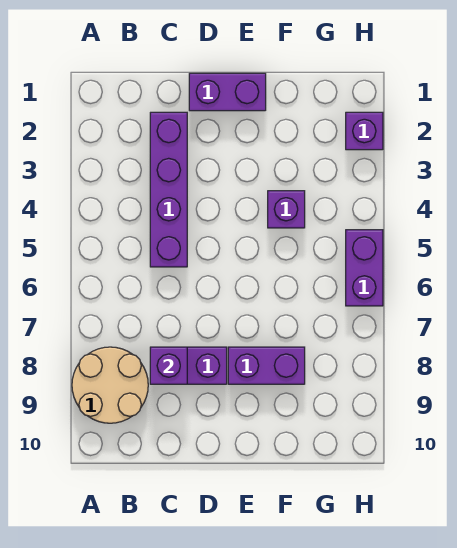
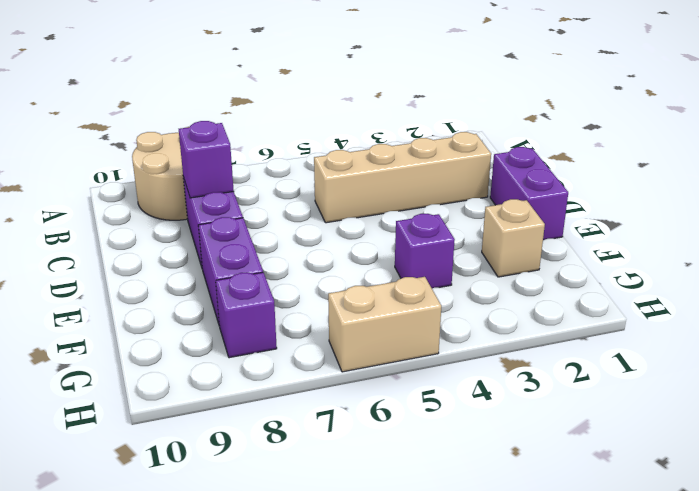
purple brick C2:C5 level 1 -> tan brick C2:C5 level 1
none -> tan brick F2 level 1
purple brick H2 level 1 -> purple brick G8 level 1
purple brick H5:H6 level 1 -> tan brick H5:H6 level 1

